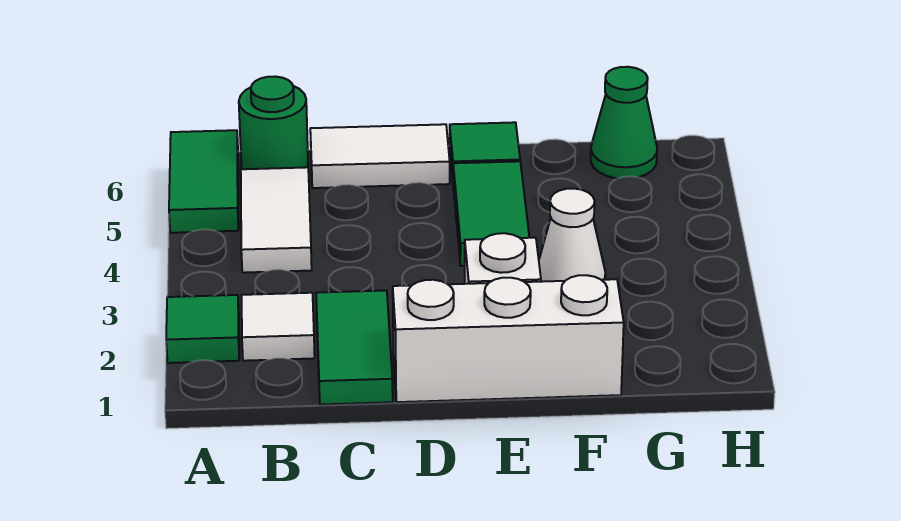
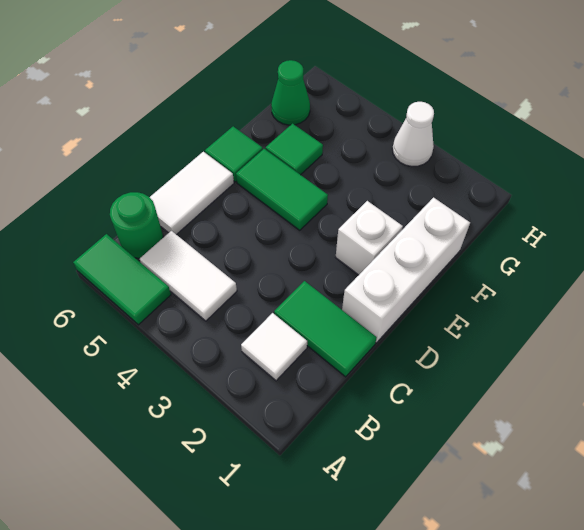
green tile A2 level 1 -> green tile F5 level 1
white cone F3 level 1 -> white cone H3 level 1

